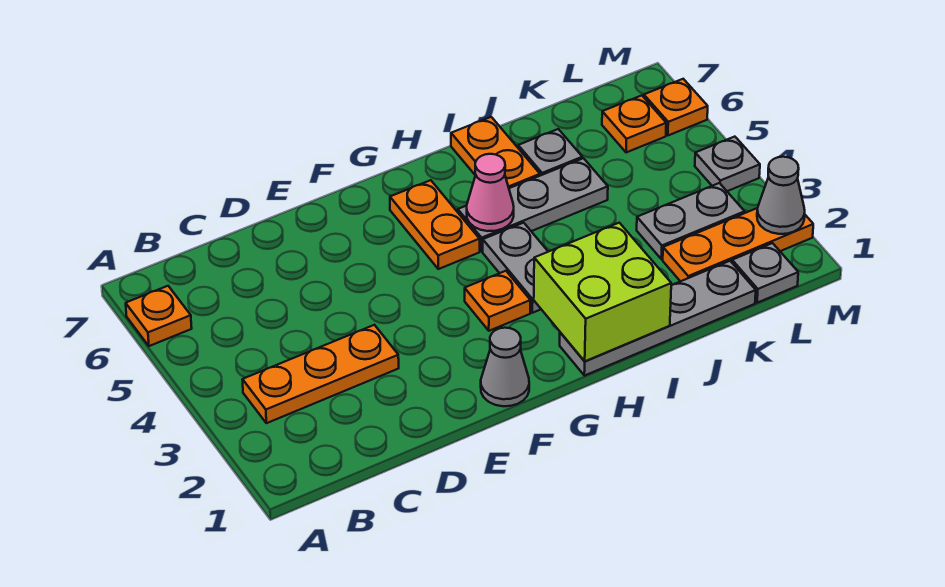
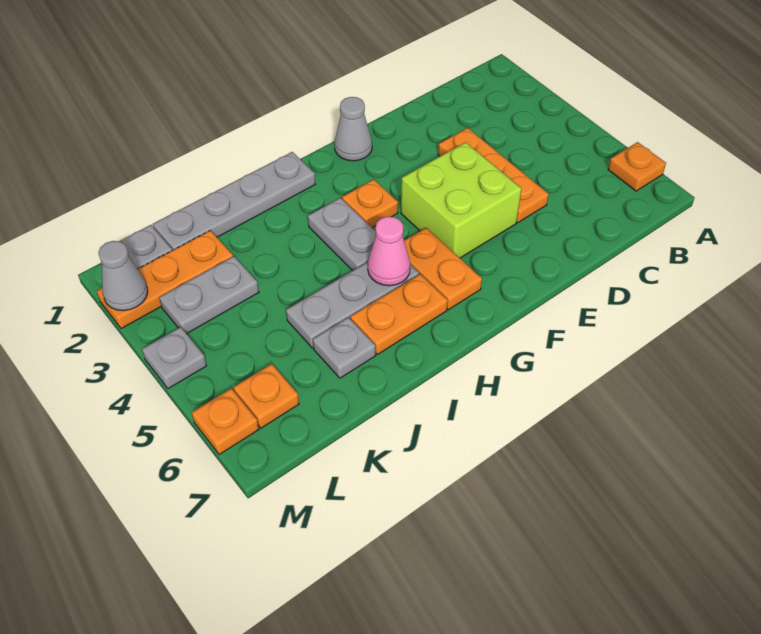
orange plate B3:D3 level 1 -> orange plate D3:D5 level 1
lime brick H1:I2 level 2 -> lime brick E4:F5 level 1
orange plate I6:I7 level 1 -> orange plate H6:I6 level 1

